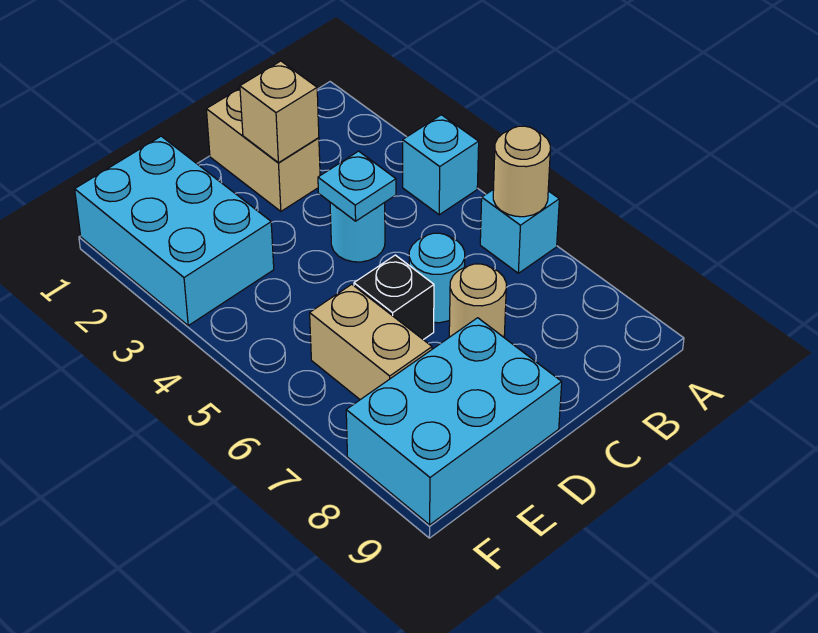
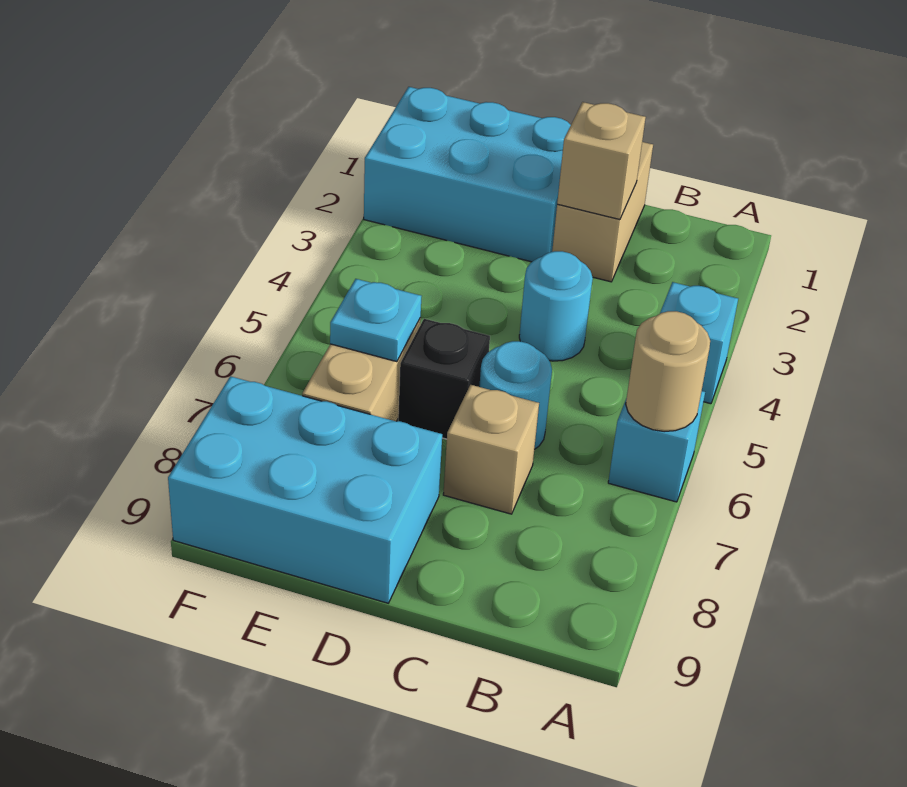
cyan plate C4 level 2 -> cyan plate E6 level 2
tan round brick C7 level 1 -> tan brick C7 level 1
cyan brick E1:F3 level 1 -> cyan brick D1:F2 level 1

